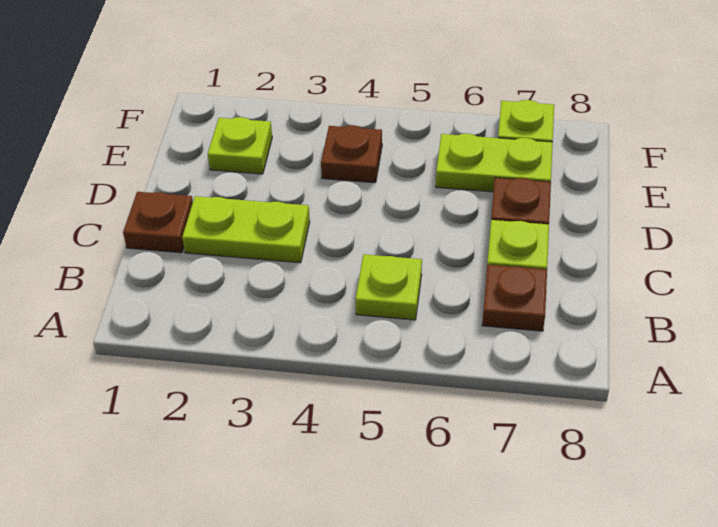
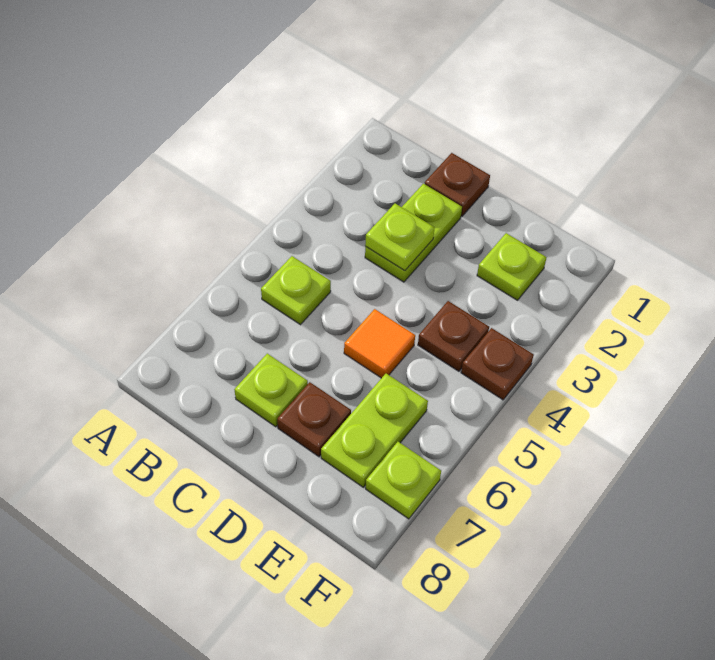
brown plate B7 level 1 -> brown plate F4 level 1
none -> lime plate C3 level 2
none -> orange tile D5 level 1

